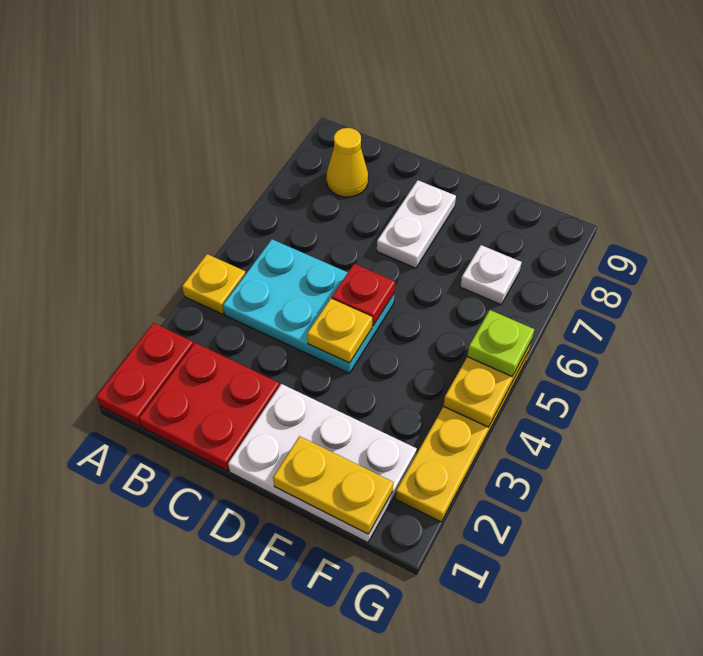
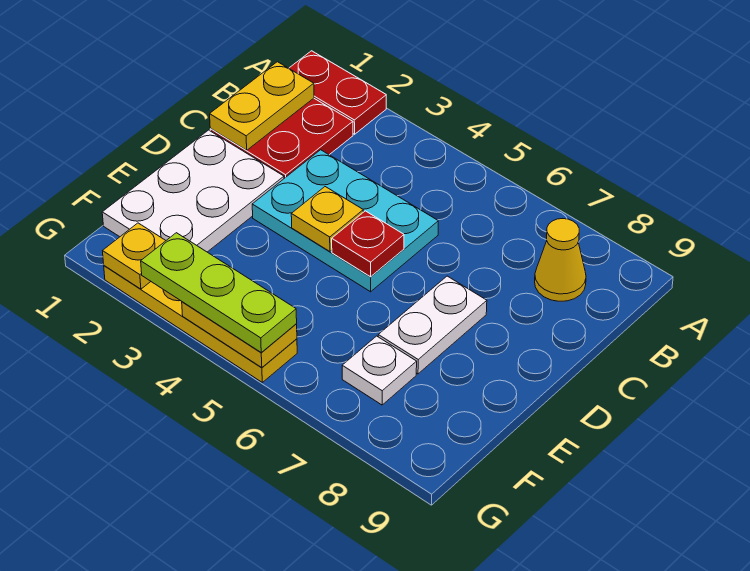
yellow plate A4 level 1 -> yellow plate G2 level 2
cyan plate B4:D5 level 1 -> cyan plate C3:D5 level 1
white plate D7:D8 level 1 -> white plate D7:E7 level 1
yellow plate E1:F1 level 2 -> yellow plate B1:C1 level 2
lime plate G5 level 3 -> lime plate G3:G5 level 3

